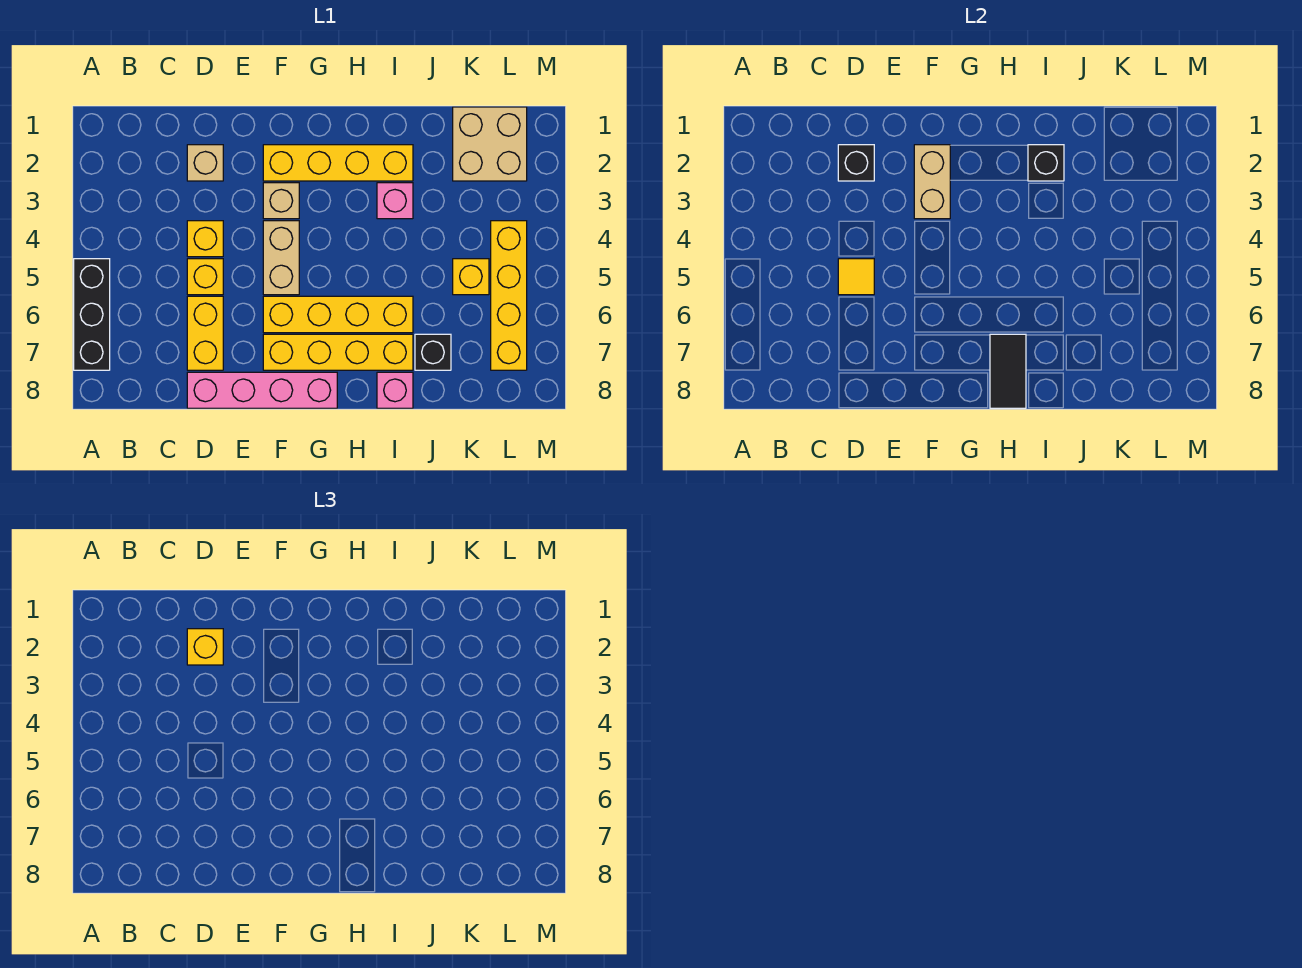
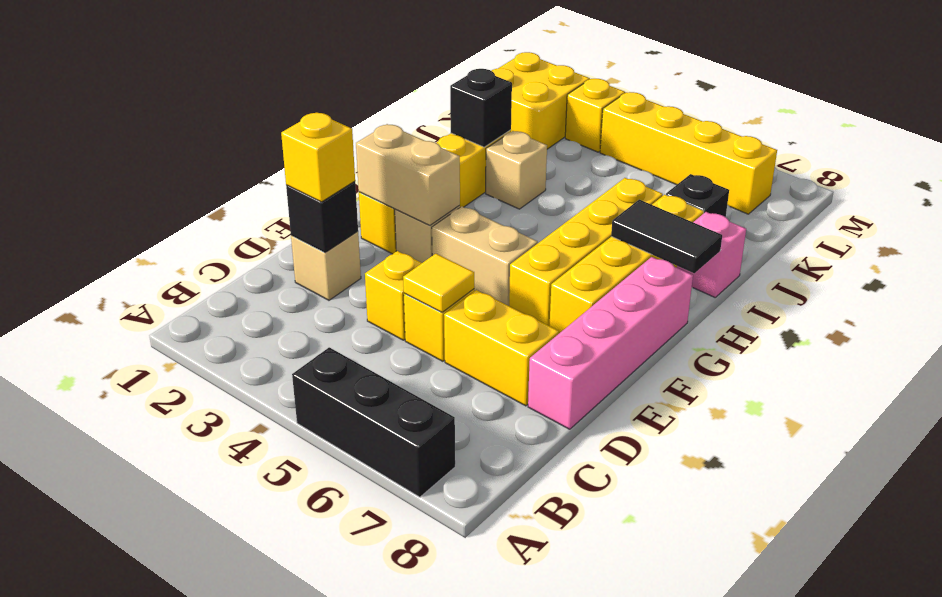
pink brick I3 level 1 -> tan brick I3 level 1
tan brick K1:L2 level 1 -> yellow brick K1:L2 level 1
yellow brick K5 level 1 -> yellow brick L3 level 1

